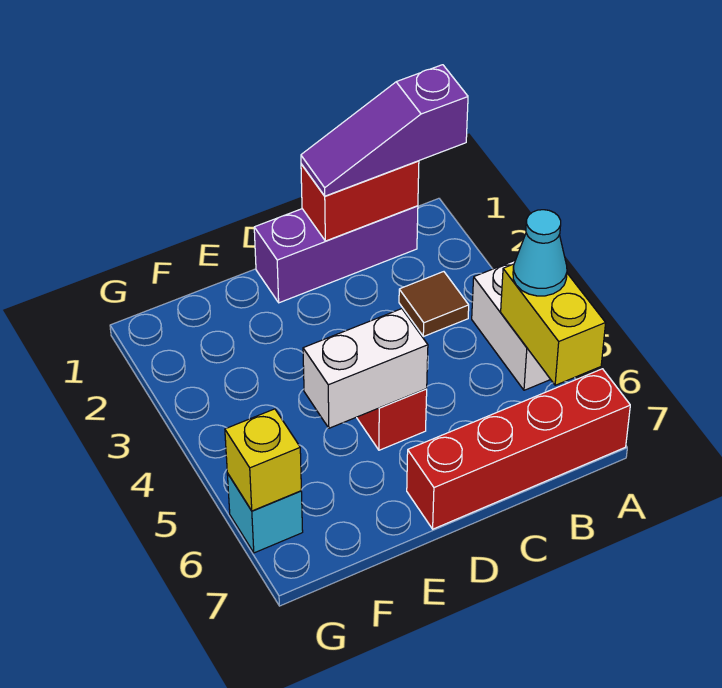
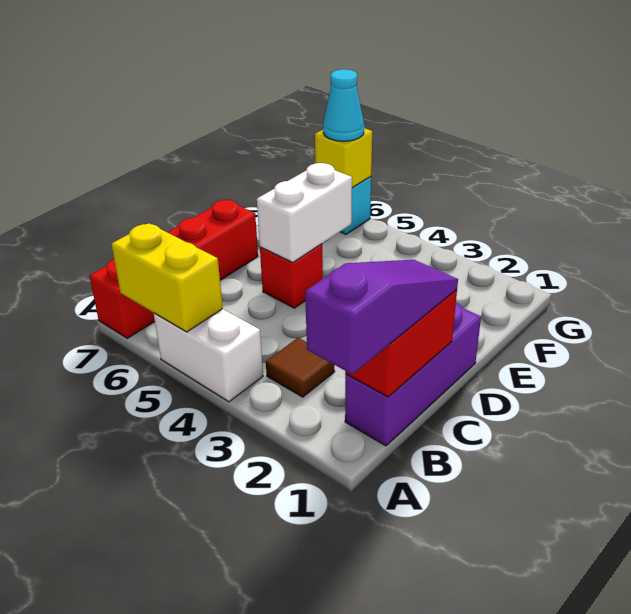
cyan cone A5 level 3 -> cyan cone G6 level 3

